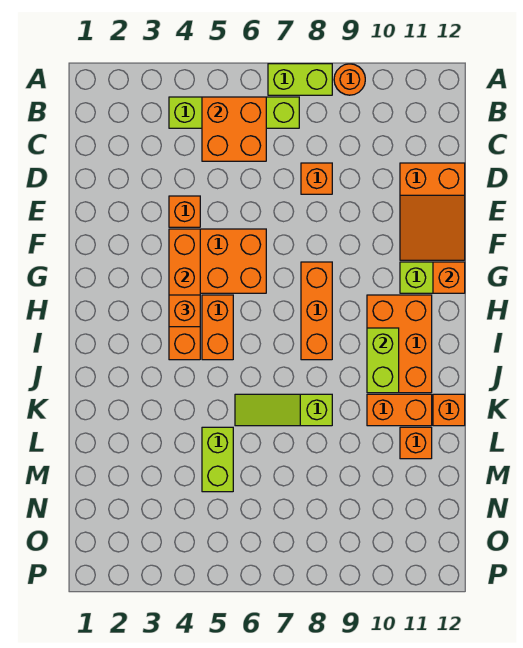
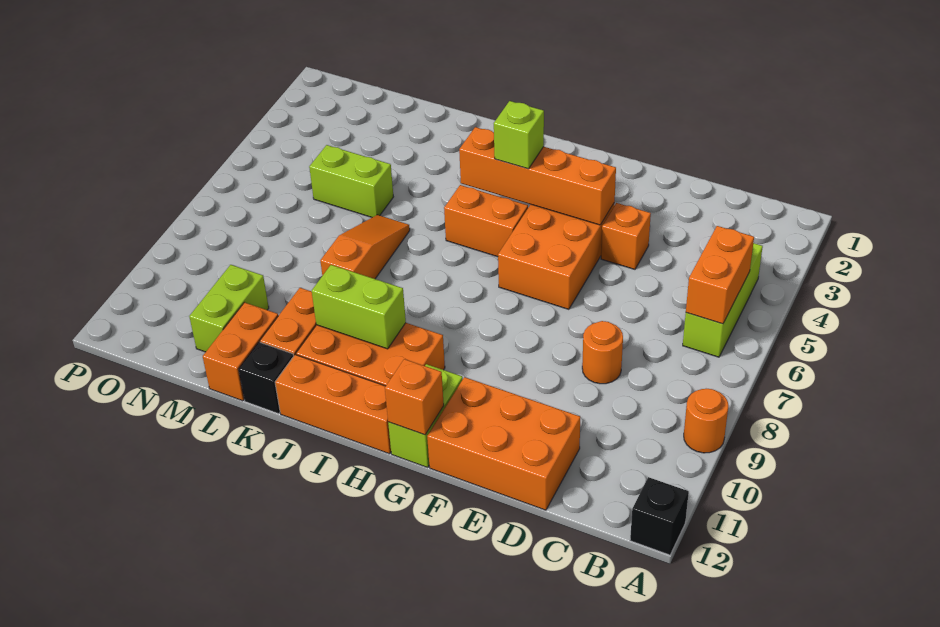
lime brick A7:A8 level 1 -> lime brick M10:M11 level 1
none -> black brick A12 level 1
lime brick B4:B7 level 1 -> lime brick B4:B6 level 1
orange brick B5:C6 level 2 -> orange brick B5:B6 level 2
orange brick D8 level 1 -> orange round brick D8 level 1
orange slope D11:F12 level 1 top D -> orange brick D11:F12 level 1
orange brick G8:I8 level 1 -> orange brick H12:J12 level 1
orange brick H4 level 3 -> lime brick H4 level 3
lime slope K6:K8 level 1 top 8 -> orange slope K6:K8 level 1 top 8
orange brick K12 level 1 -> black brick K12 level 1
orange brick L11 level 1 -> orange brick L11:L12 level 1

